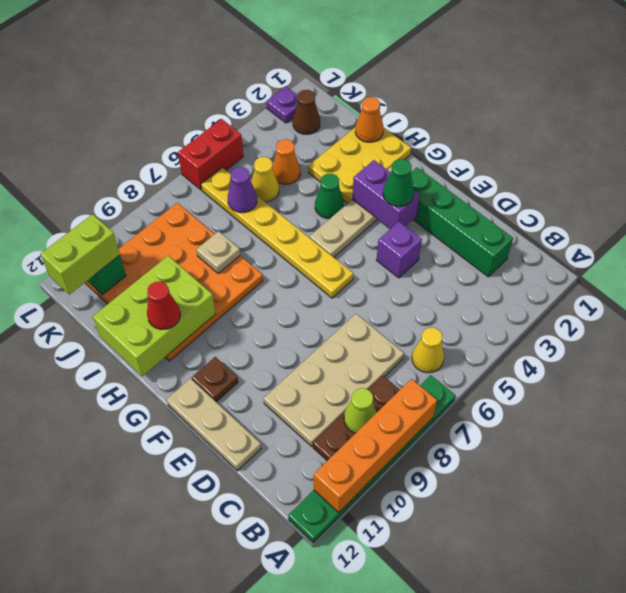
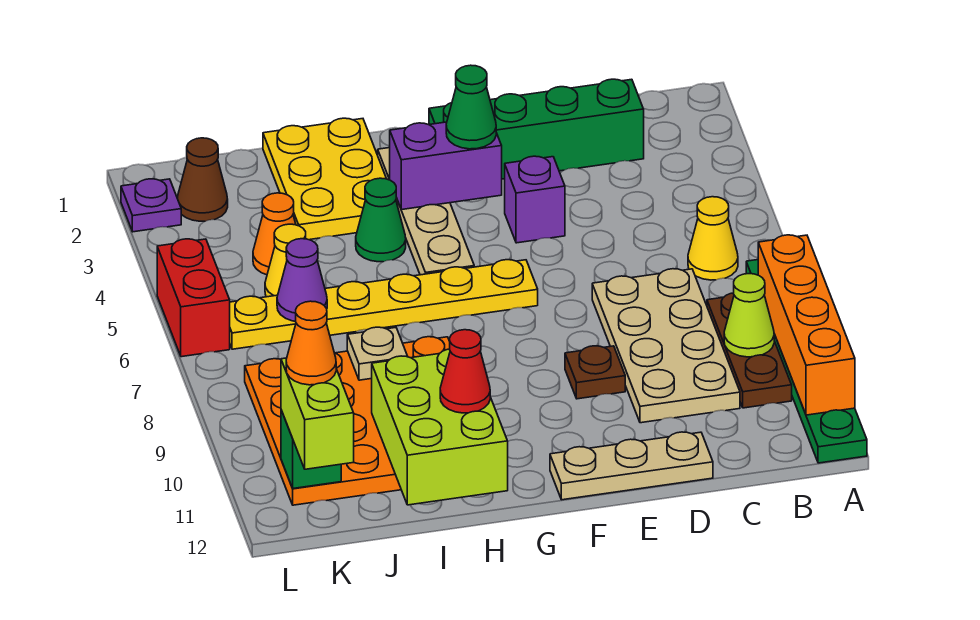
brown plate F11 level 1 -> brown plate E9 level 1
orange cone I1 level 2 -> orange cone K11 level 4

